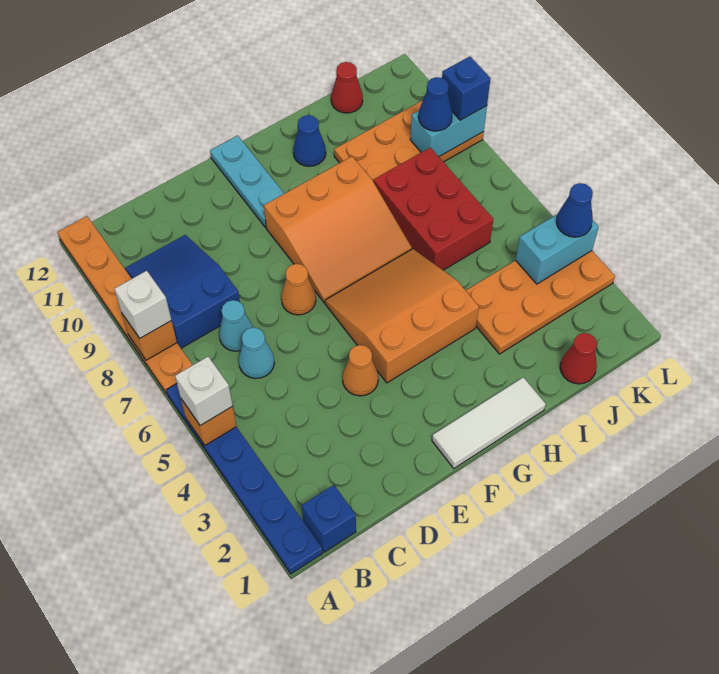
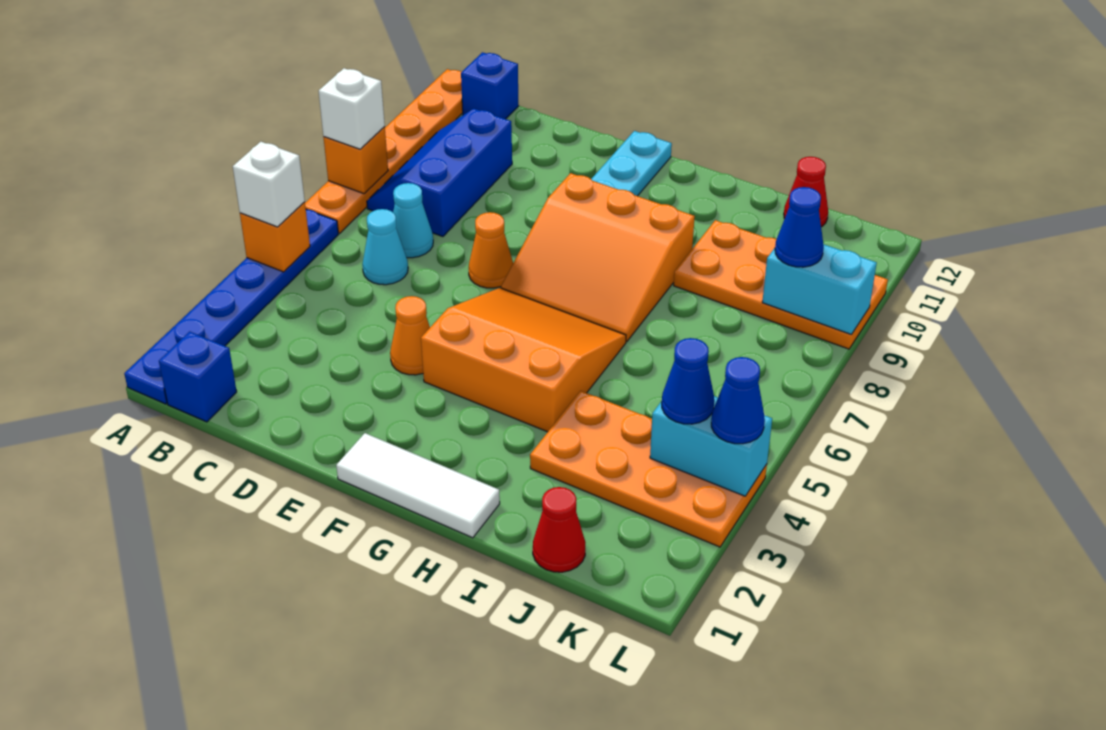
blue slope B8:C10 level 1 top 8 -> blue slope B8:C10 level 1 top C
blue cone H11 level 1 -> blue cone K4 level 3
red brick I6:J8 level 1 -> none
blue brick L9 level 3 -> blue brick B12 level 1

